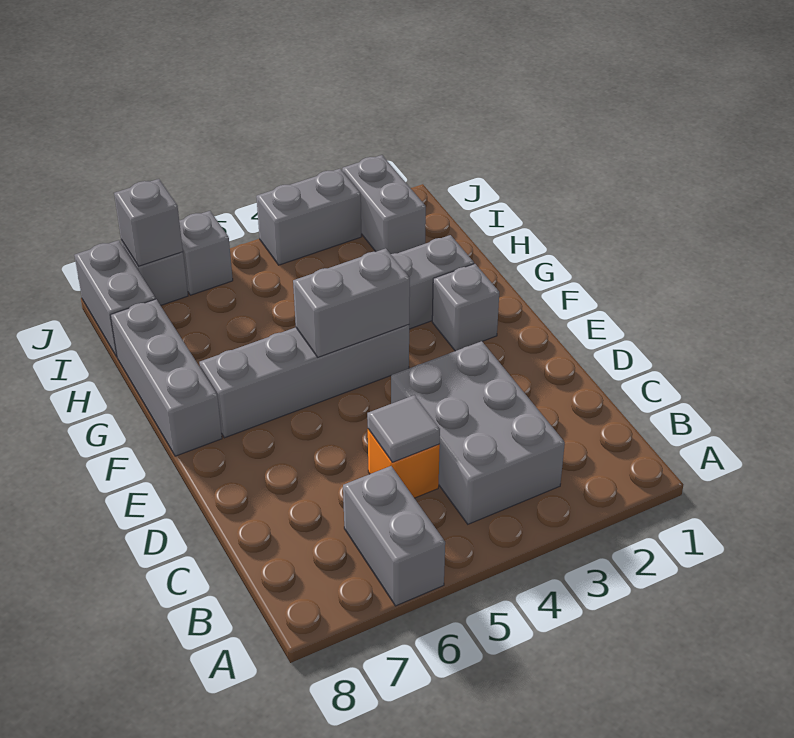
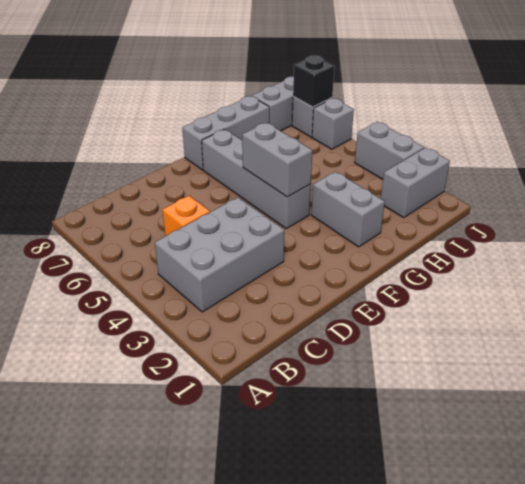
grey brick A6:B6 level 1 -> none
grey tile C5 level 2 -> none
grey brick F2 level 1 -> none
grey brick J7 level 2 -> black brick J7 level 2

